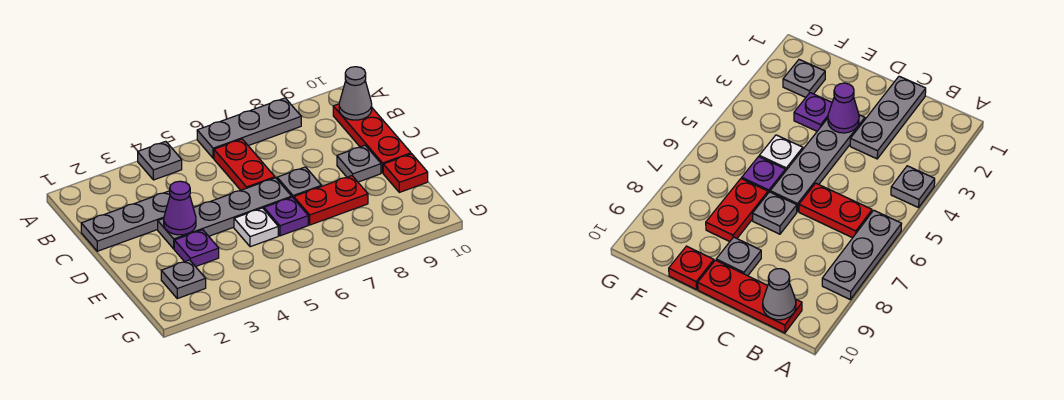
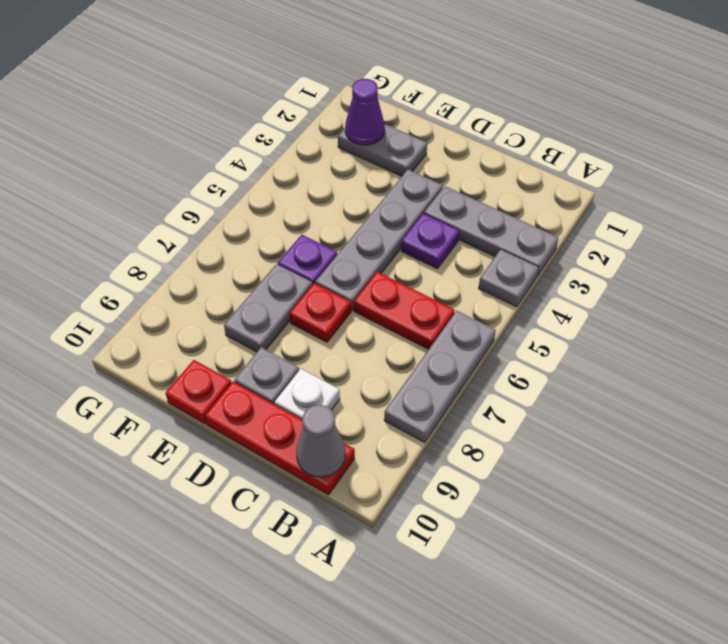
grey plate C1:C3 level 1 -> grey plate A3:C3 level 1
purple cone D3 level 2 -> purple cone F2 level 2
grey plate D7 level 1 -> red plate D7 level 1
purple plate E3 level 1 -> purple plate C4 level 1
white plate E5 level 1 -> white plate C9 level 1
red plate E7:E8 level 1 -> grey plate E7:E8 level 1
grey plate F2 level 1 -> grey plate E2:F2 level 1

